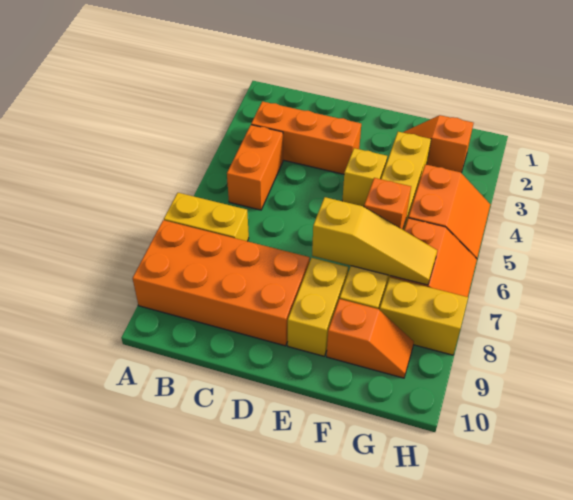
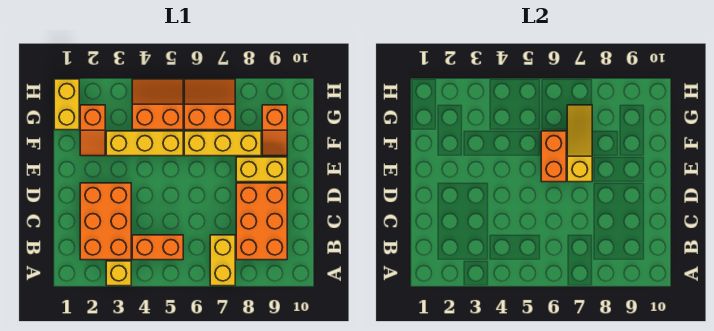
orange brick A8:D9 level 1 -> orange brick B8:D9 level 1
orange brick B3:D3 level 1 -> orange brick B2:D3 level 1
yellow brick E4 level 1 -> yellow brick A3 level 1
orange brick F6 level 2 -> orange brick E6:F6 level 2
orange slope F9:G9 level 1 top F -> orange slope F9:G9 level 1 top G
yellow brick G8:H8 level 1 -> yellow brick G1:H1 level 1

